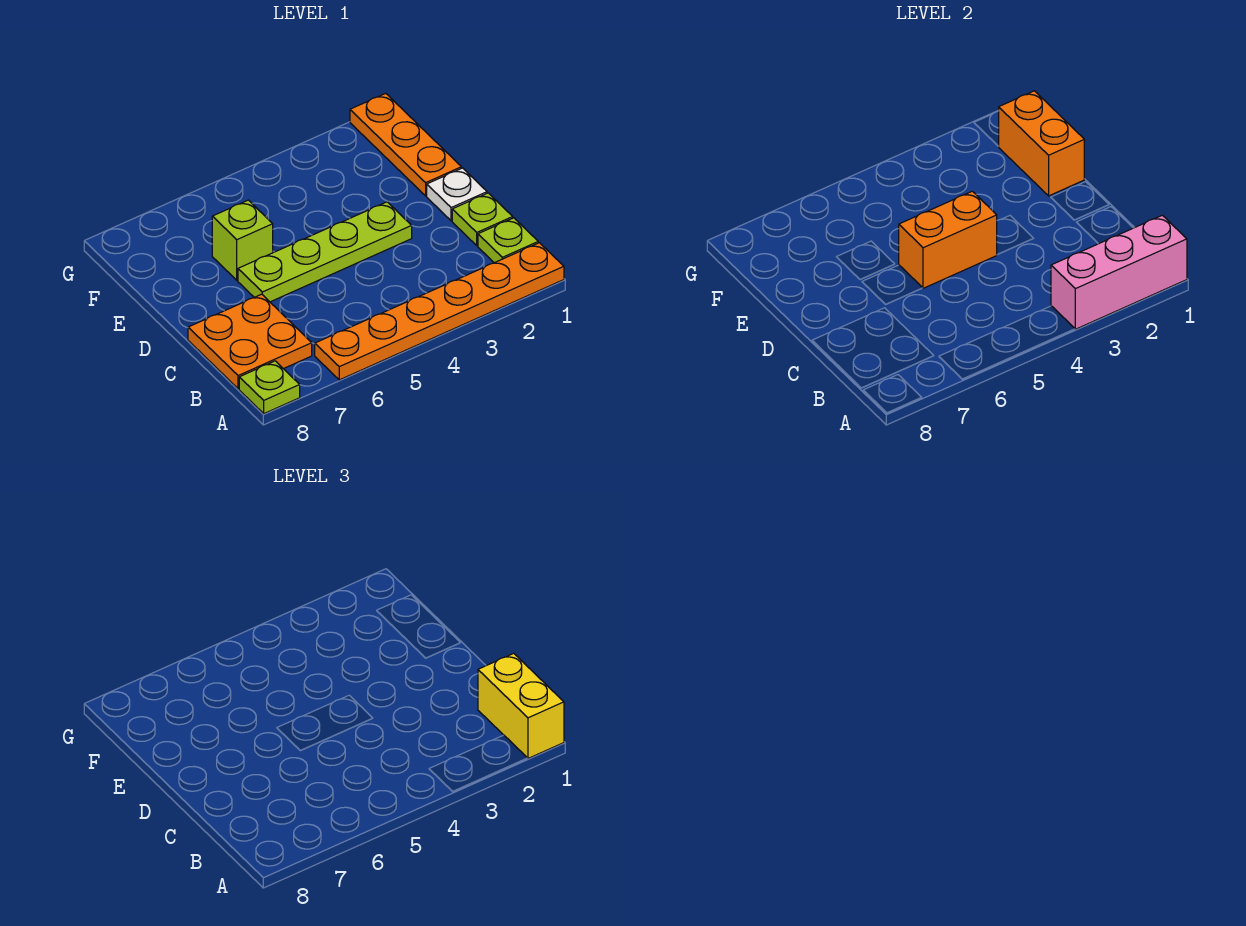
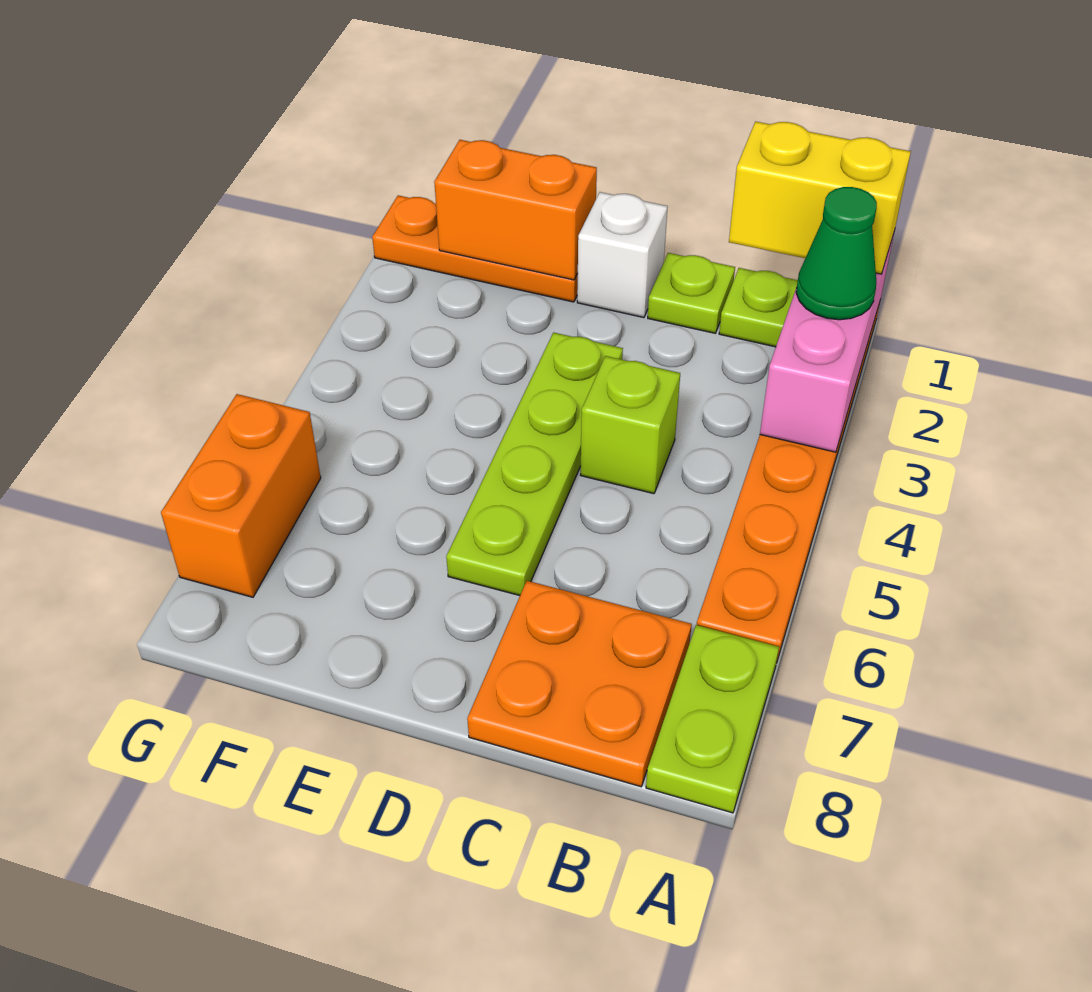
none -> green cone A2 level 3
lime plate A8 level 1 -> lime plate A7:A8 level 1
white plate D1 level 1 -> white brick D1 level 1
orange brick D4:D5 level 2 -> orange brick G6:G7 level 1
lime brick E6 level 1 -> lime brick C4 level 1

